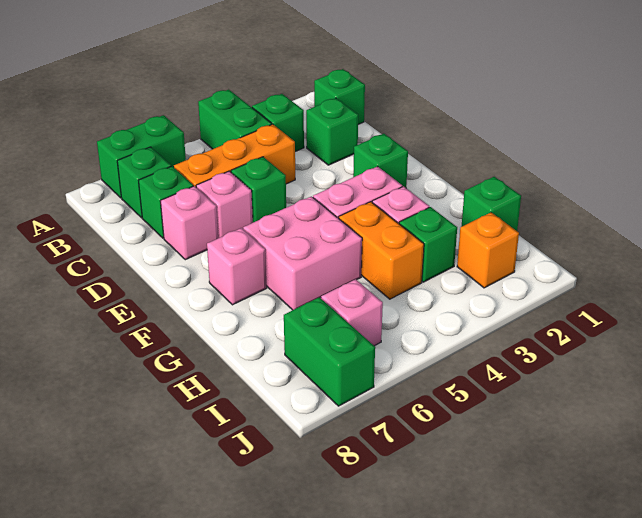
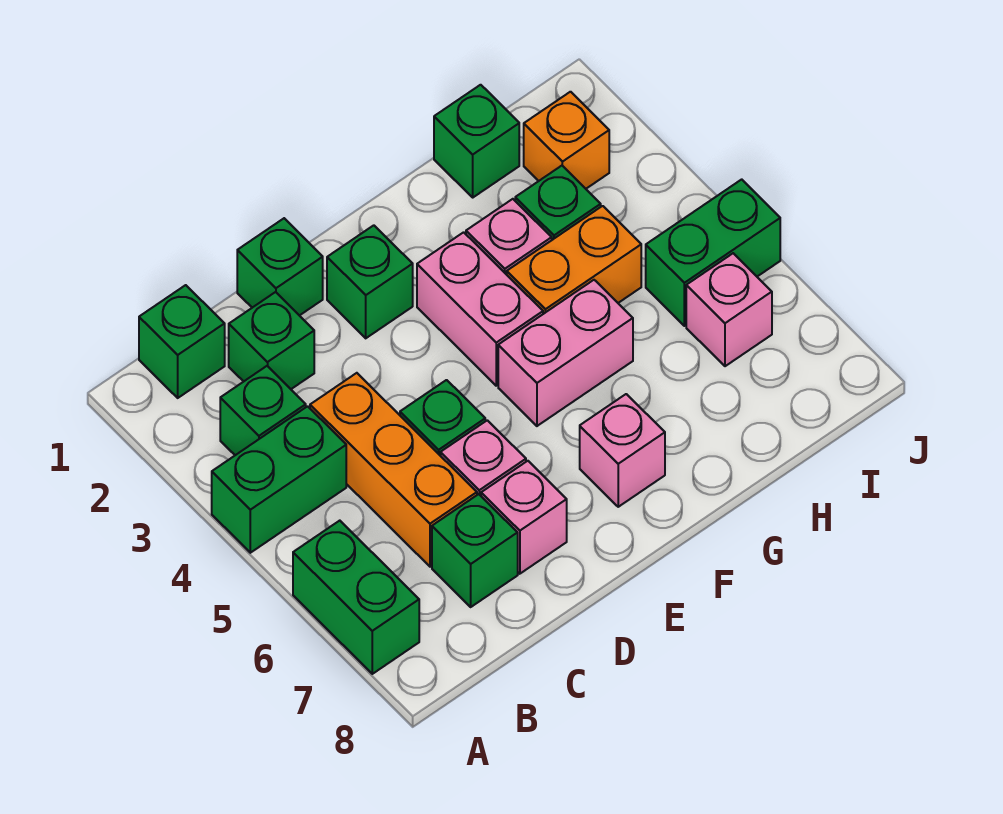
green brick B7 level 1 -> green brick D1 level 1
pink brick F5:G6 level 1 -> pink brick F5:G5 level 1
green brick I7:J7 level 1 -> green brick I5:J5 level 1

